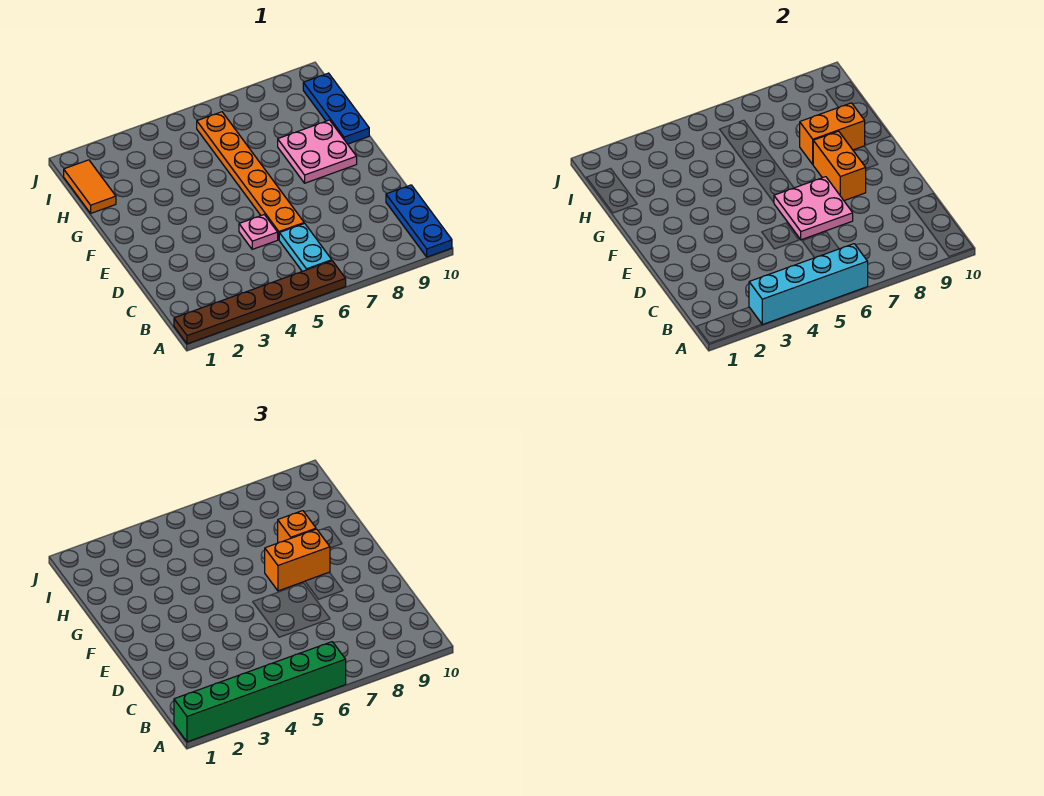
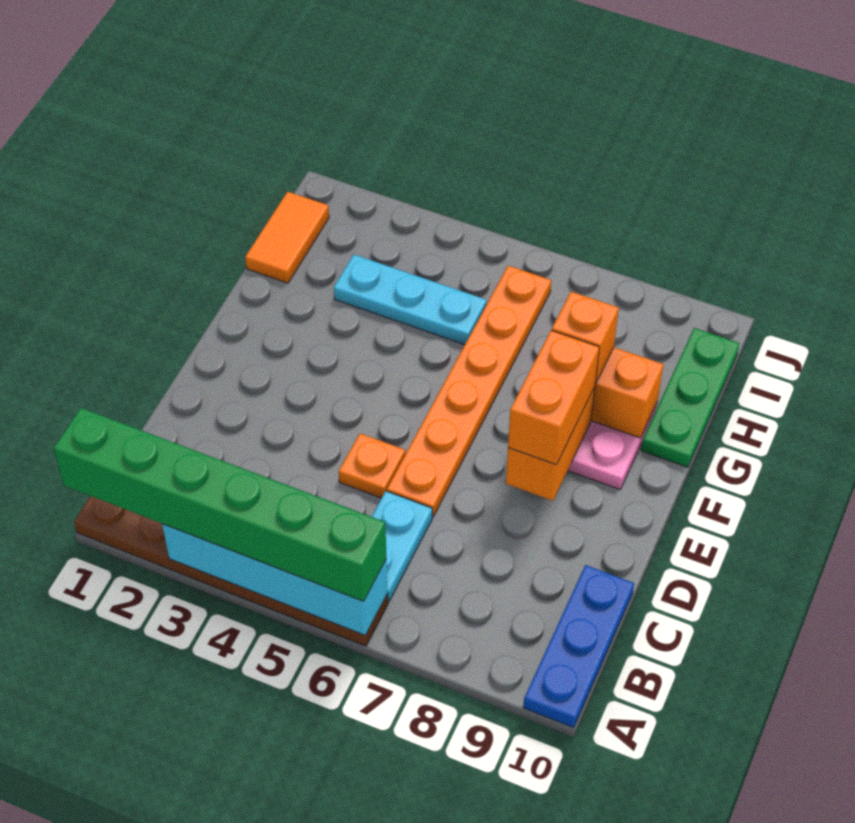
pink plate D5 level 1 -> orange plate D5 level 1
pink plate D6:E7 level 2 -> none
orange brick F7:F8 level 3 -> orange brick E8:F8 level 3
blue plate G10:I10 level 1 -> green plate G10:I10 level 1
none -> cyan plate H3:H5 level 1

